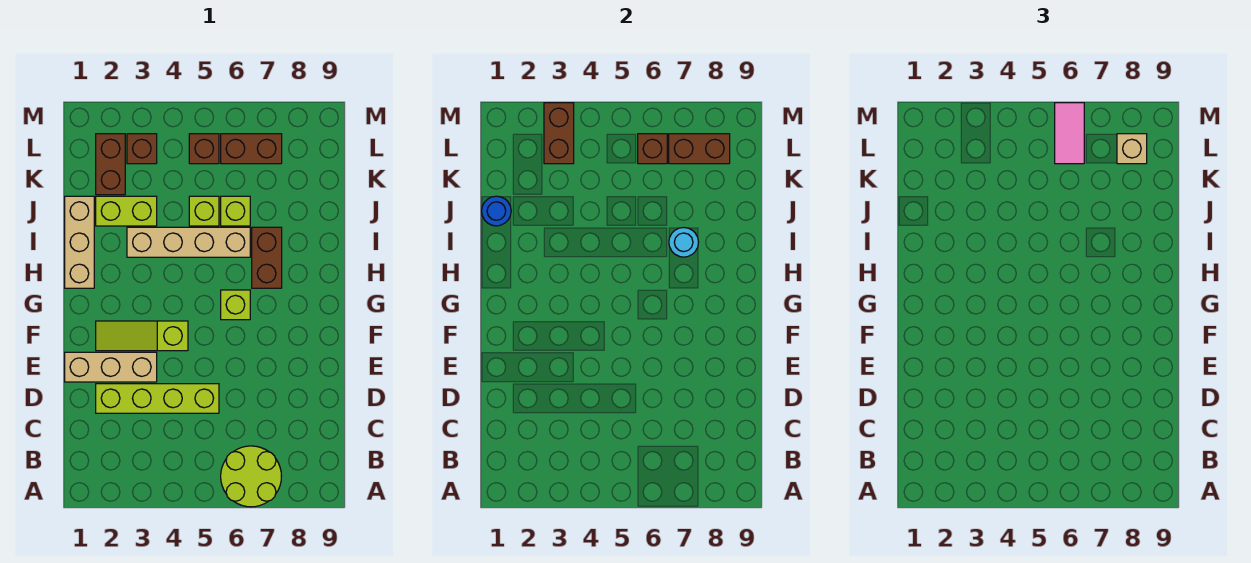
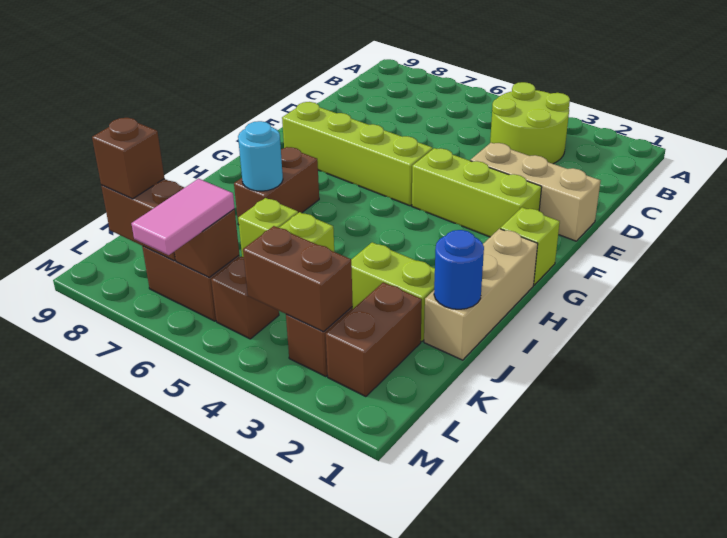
lime round brick A6:B7 level 1 -> lime round brick B3:C4 level 1
lime brick D2:D5 level 1 -> lime brick F5:F8 level 1
lime slope F2:F4 level 1 top 4 -> lime brick F2:F4 level 1
lime brick G6 level 1 -> lime brick G1 level 1
tan brick I3:I6 level 1 -> none
brown brick L3:M3 level 2 -> brown brick L3:L4 level 2
tan brick L8 level 3 -> brown brick L8 level 3

